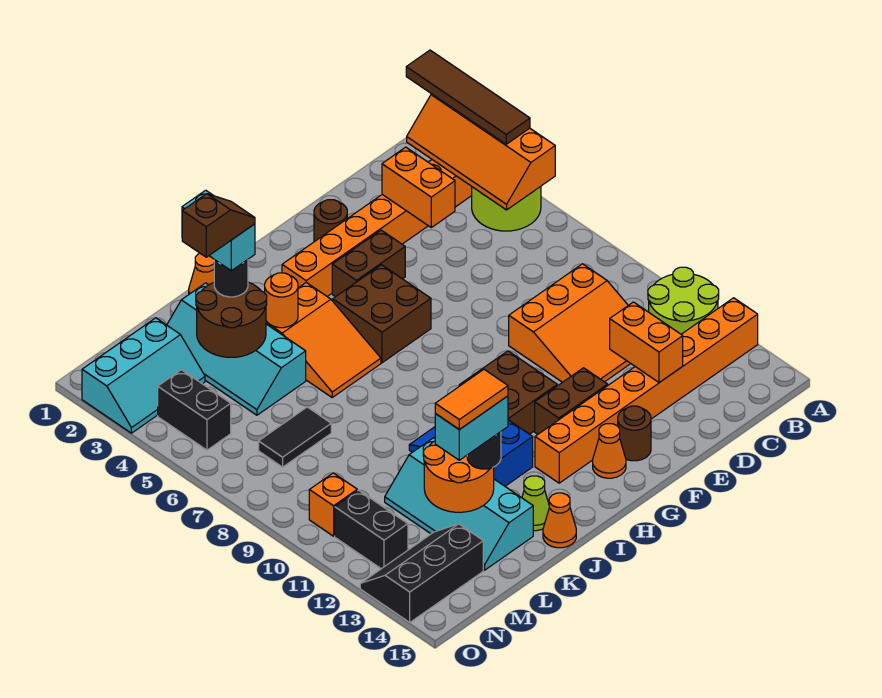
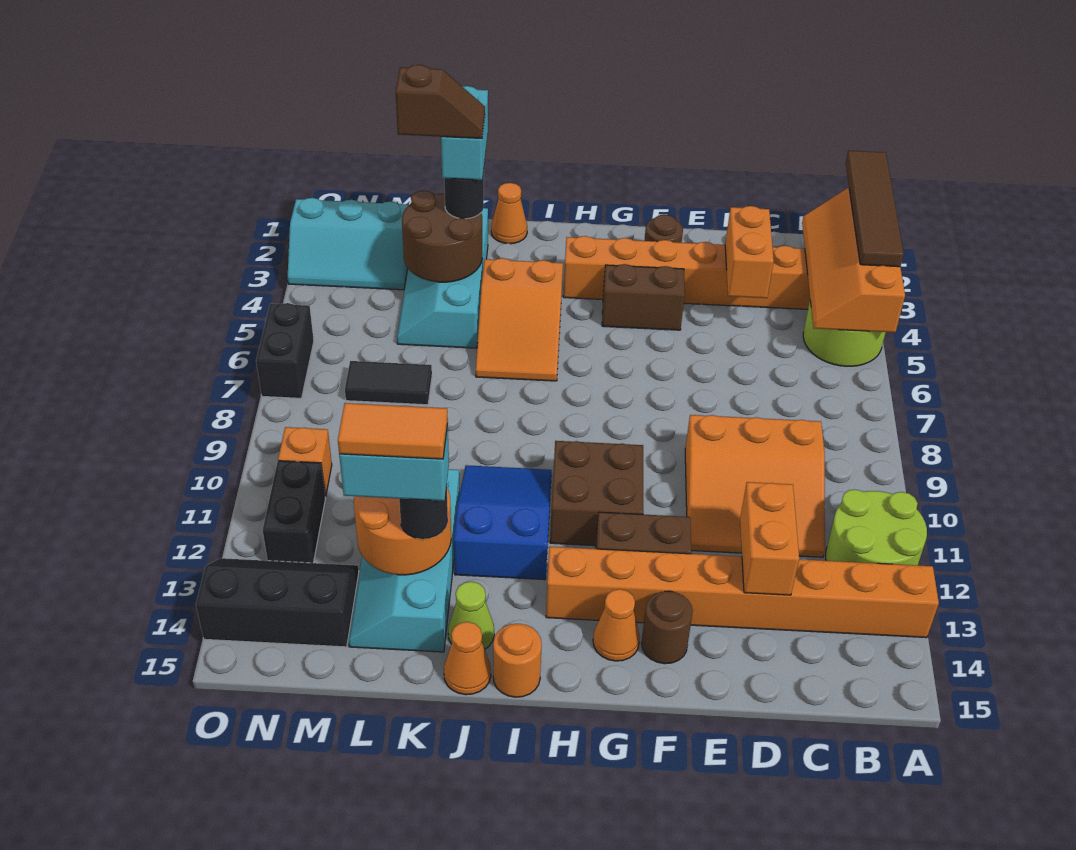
brown brick G5:H6 level 1 -> none
orange round brick J4 level 2 -> orange round brick I15 level 1
black brick N4:N5 level 1 -> black brick O6:O7 level 1

